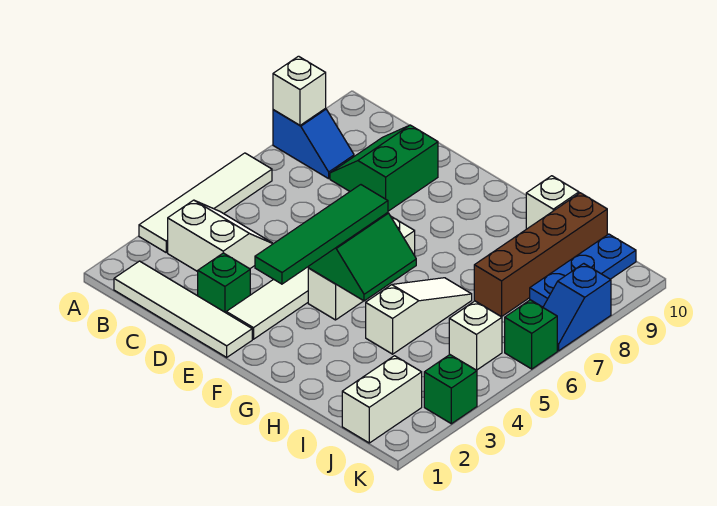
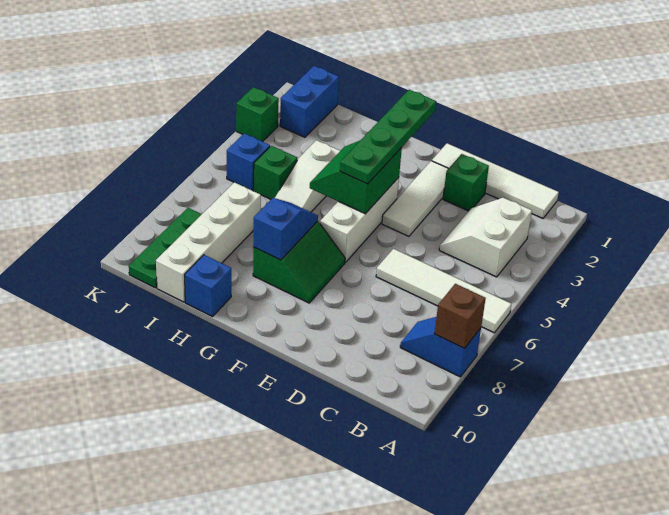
white tile A3:A6 level 1 -> white tile A6:D6 level 1
white brick A8 level 2 -> brown brick A8 level 2
white slope B3:C4 level 1 top 3 -> white slope B3:C4 level 1 top B
green slope C8:D9 level 1 top D -> green slope F7:G8 level 1 top G
green tile F2:F5 level 3 -> green plate F2:F5 level 3
white brick H10 level 1 -> blue brick H10 level 1
brown brick I7:I10 level 1 -> white brick I7:I10 level 1
white brick J1:J2 level 1 -> blue brick J1:J2 level 1
white brick J5 level 1 -> blue brick J5 level 1
blue plate J8:J10 level 1 -> green plate J8:J10 level 1
green brick K6 level 1 -> green brick I5 level 1
blue slope K7:K8 level 1 top 8 -> blue slope G7:G8 level 2 top 8

